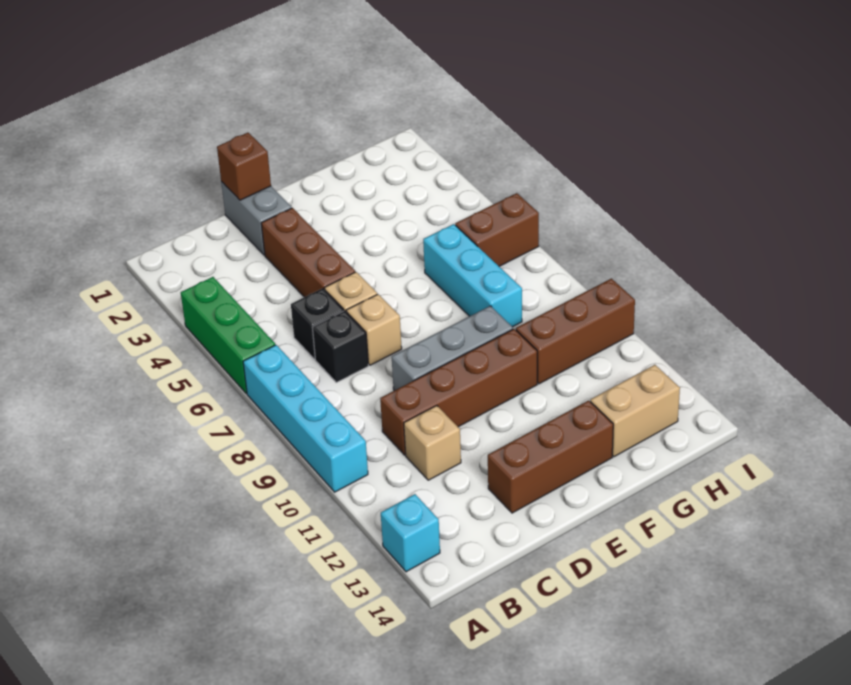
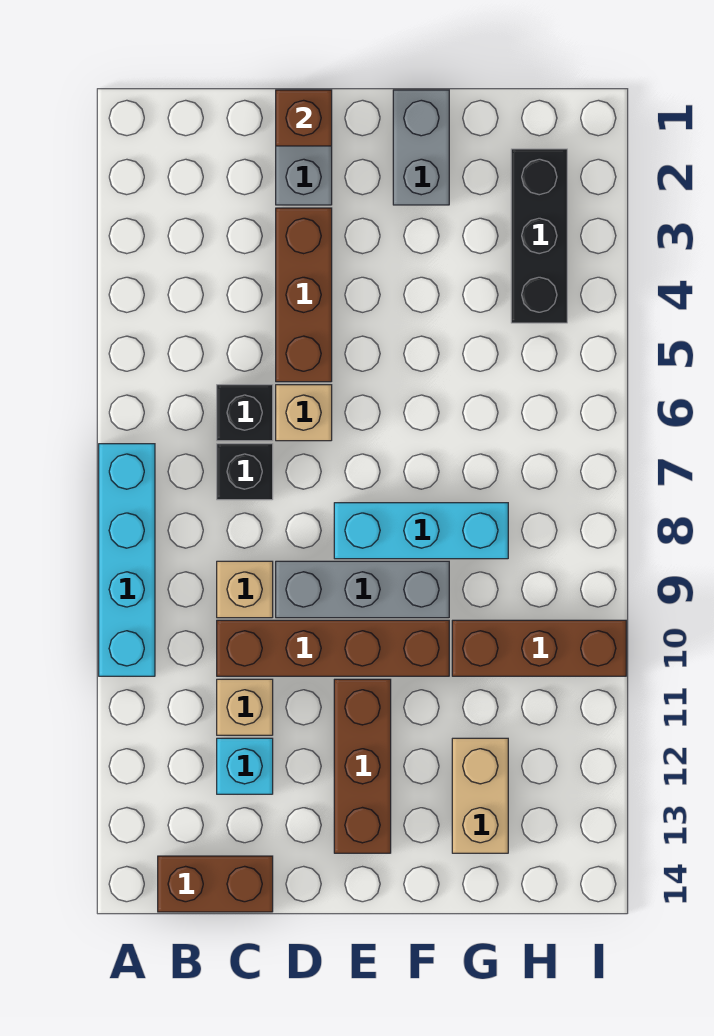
green brick A4:A6 level 1 -> none
cyan brick A13 level 1 -> cyan brick C12 level 1
tan brick D7 level 1 -> tan brick C9 level 1
brown brick D13:F13 level 1 -> brown brick E11:E13 level 1
none -> grey brick F1:F2 level 1
cyan brick G6:G8 level 1 -> cyan brick E8:G8 level 1
tan brick G13:H13 level 1 -> tan brick G12:G13 level 1
none -> black brick H2:H4 level 1
brown brick H6:I6 level 1 -> brown brick B14:C14 level 1

